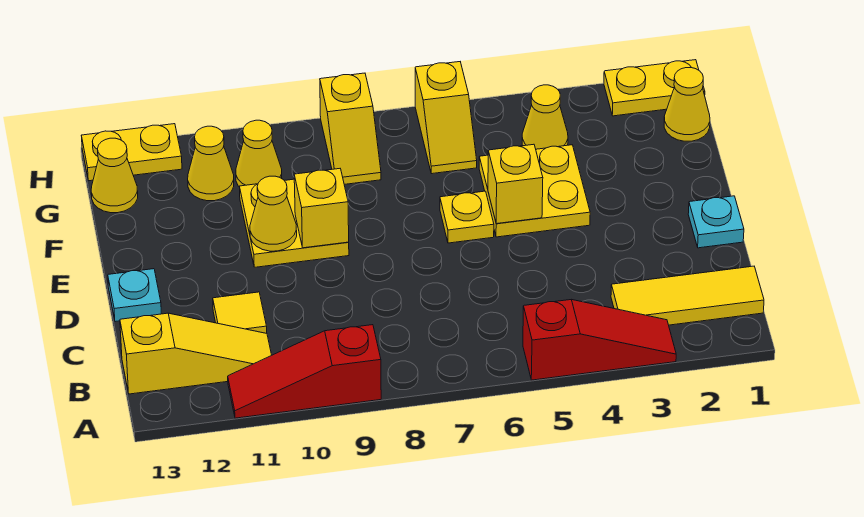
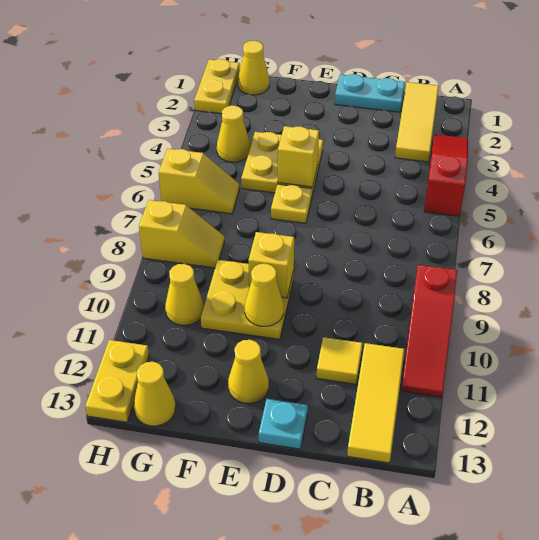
yellow slope B11:B13 level 1 top 13 -> yellow tile B11:B13 level 1
cyan plate D1 level 1 -> cyan plate C1:D1 level 1
yellow cone G11 level 1 -> yellow cone E12 level 1

